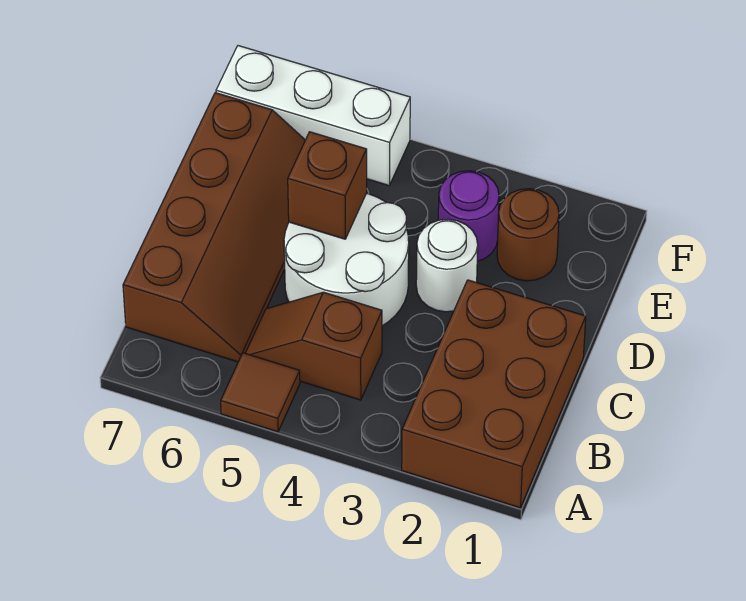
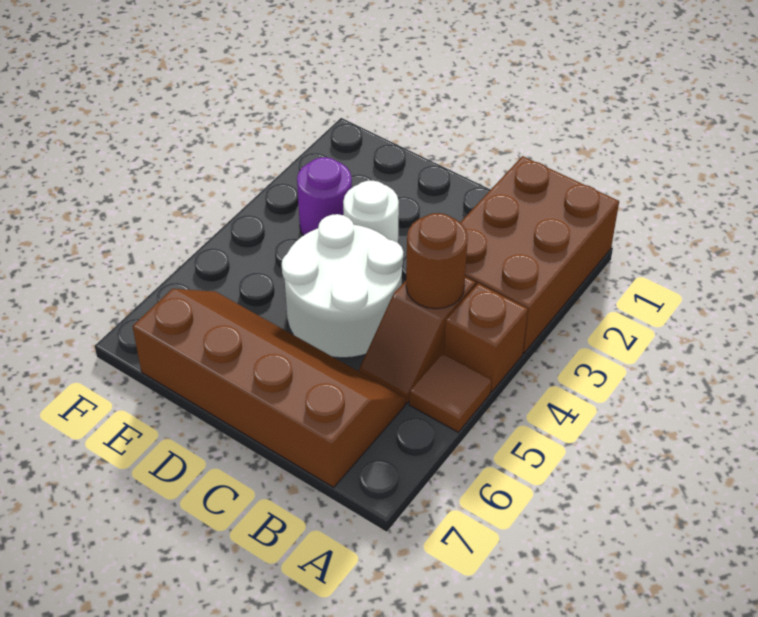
brown brick A1:C2 level 1 -> brown brick A1:B3 level 1
brown brick D5 level 2 -> brown brick A4 level 1
brown round brick E2 level 1 -> brown round brick B4 level 2
white brick F5:F7 level 1 -> none

